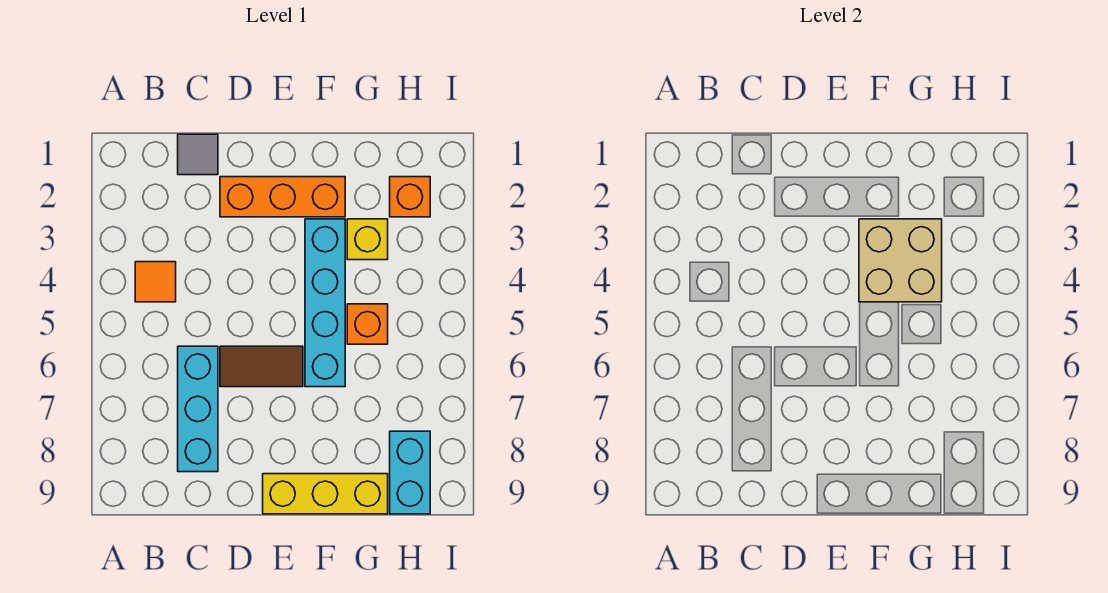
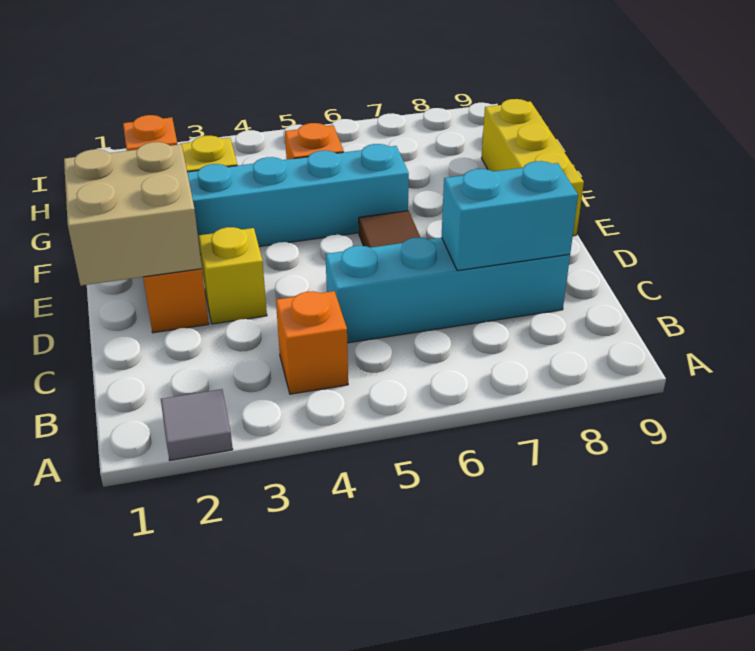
orange tile B4 level 1 -> orange brick B4 level 1
grey tile C1 level 1 -> grey tile A2 level 1
cyan brick C6:C8 level 1 -> cyan brick C5:C8 level 1
none -> yellow brick D3 level 1
tan brick F3:G4 level 2 -> tan brick D1:E2 level 2
cyan brick H8:H9 level 1 -> cyan brick C7:C8 level 2

